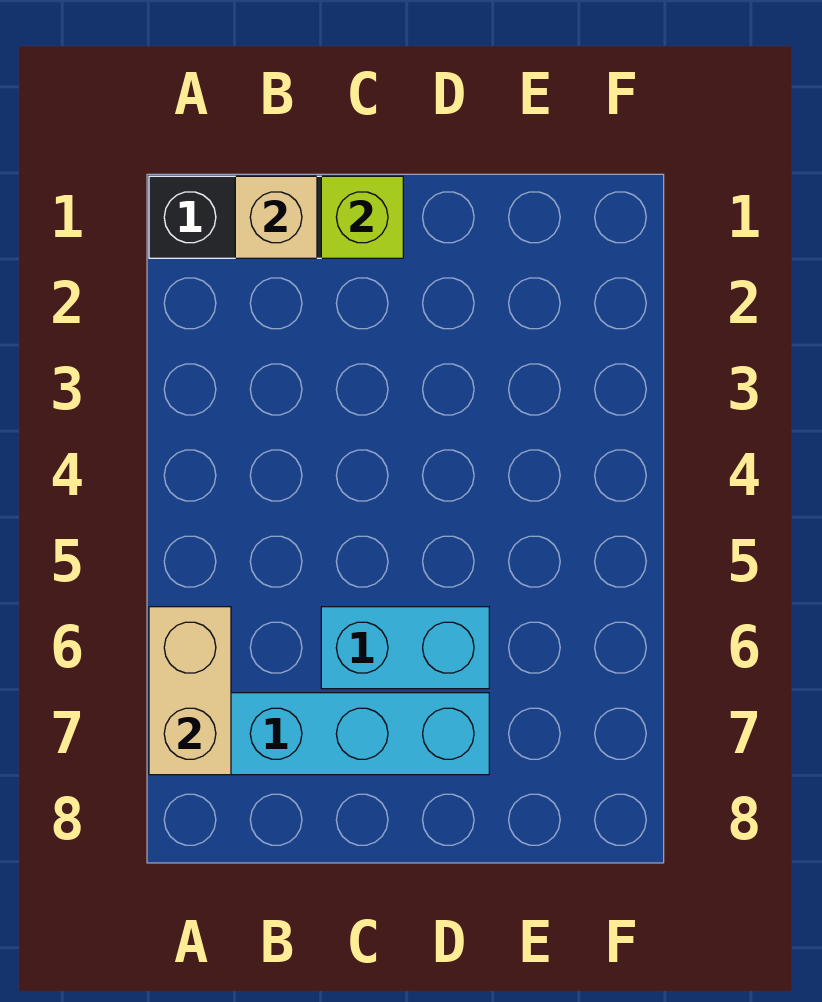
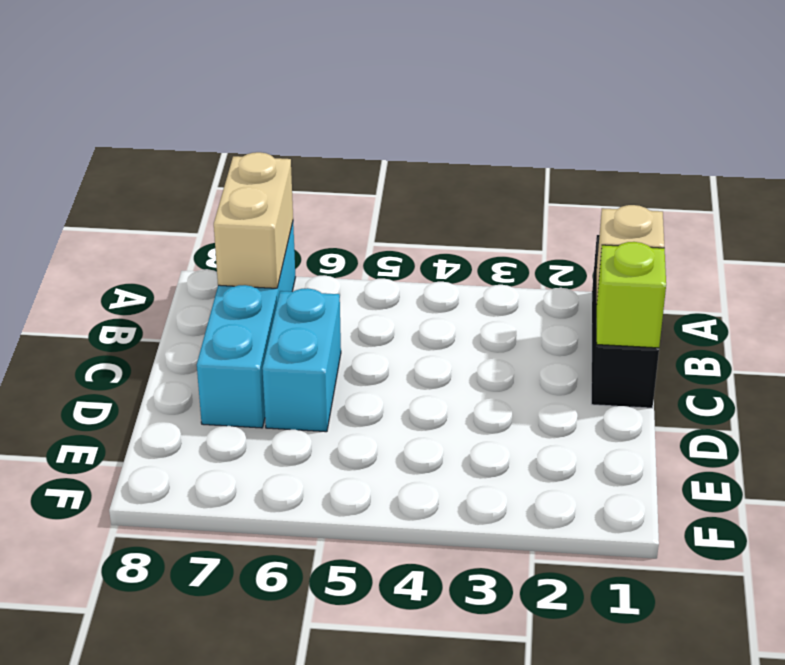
tan brick A6:A7 level 2 -> tan brick A7:B7 level 2

